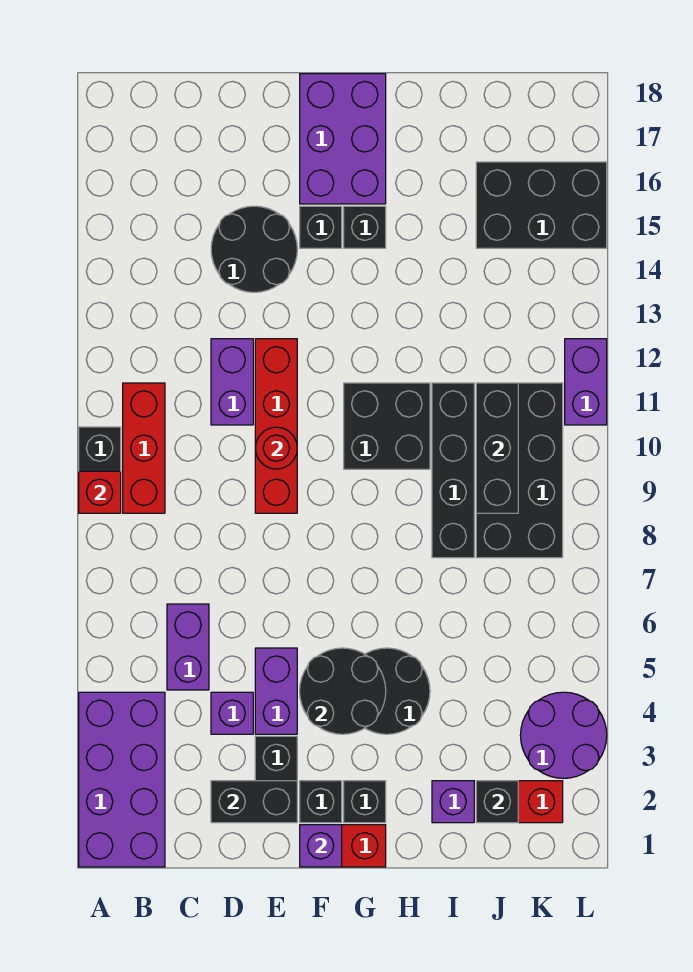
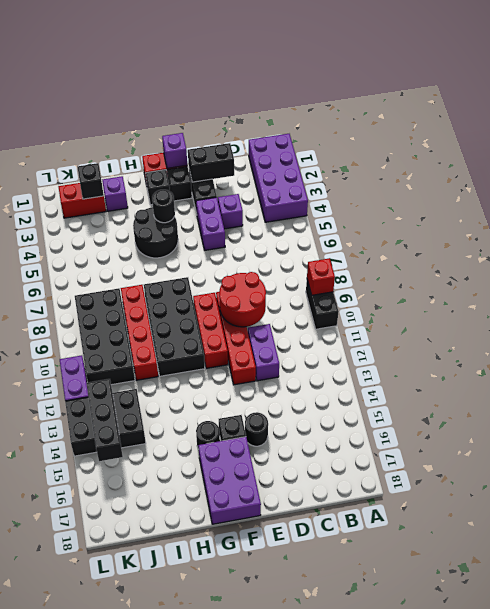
red brick B9:B11 level 1 -> red brick F9:F11 level 1
purple brick C5:C6 level 1 -> none
black round brick D14:E15 level 1 -> black round brick E15 level 1
red round brick E10 level 2 -> red round brick D9:E10 level 2
black round brick F4:G5 level 2 -> black round brick G4 level 2
black brick G10:H11 level 1 -> black brick G8:H11 level 1
black brick G15 level 1 -> black round brick G15 level 1
black brick I8:I11 level 1 -> red brick I8:I11 level 1
black brick J9:J11 level 2 -> black brick K13:K15 level 2
black brick J15:L16 level 1 -> black brick J13:L14 level 1
purple round brick K3:L4 level 1 -> none

